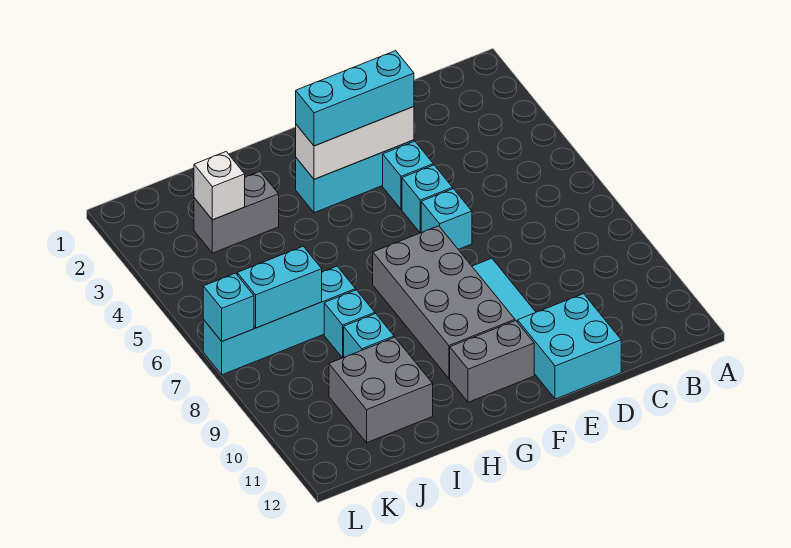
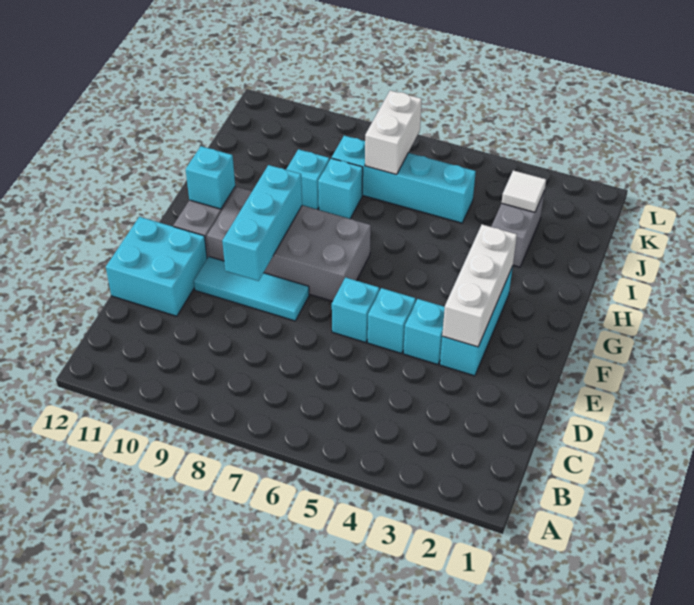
cyan brick E3:G3 level 3 -> cyan brick E9:G9 level 2
cyan brick I7:L7 level 1 -> cyan brick J5:J8 level 1
grey brick I10:J11 level 1 -> none
white brick J3 level 2 -> white tile J3 level 2
cyan brick J7:K7 level 2 -> white brick J7:K7 level 2
cyan brick L7 level 2 -> cyan brick G11 level 2

